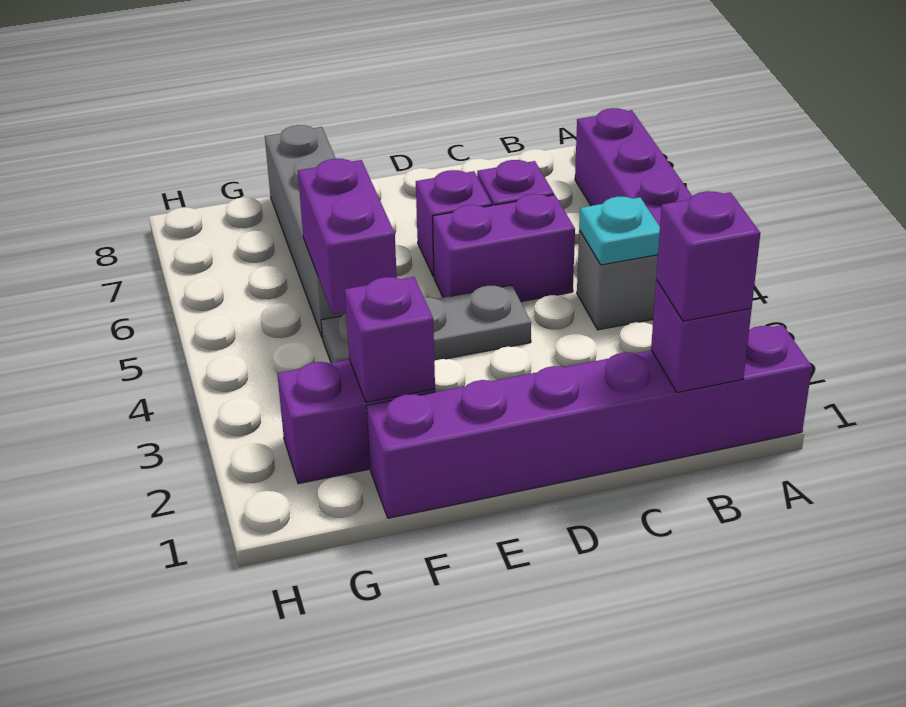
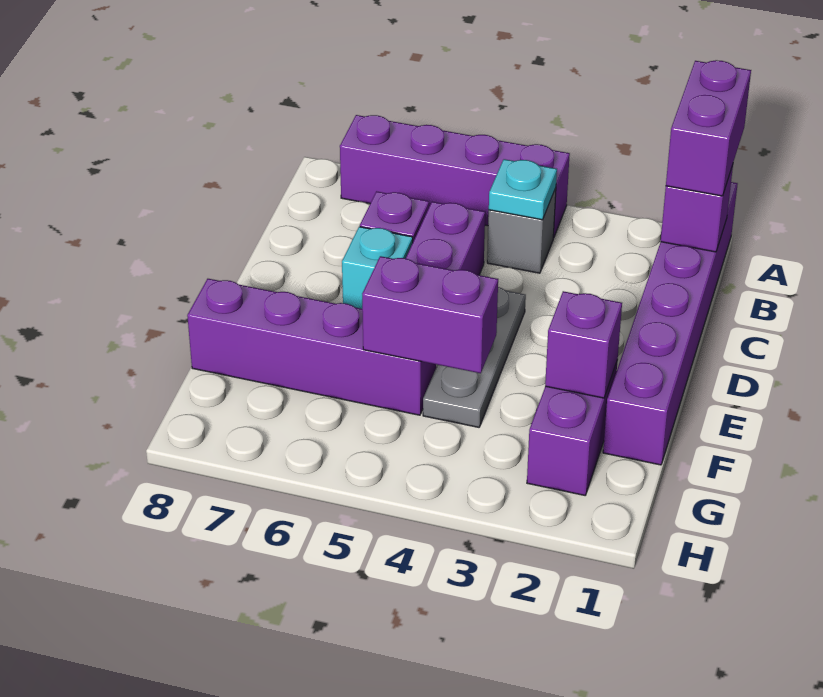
purple brick B1 level 3 -> purple brick A1:B1 level 3
purple brick D6 level 1 -> cyan brick D6 level 1
grey brick F5:F8 level 1 -> purple brick F5:F8 level 1

